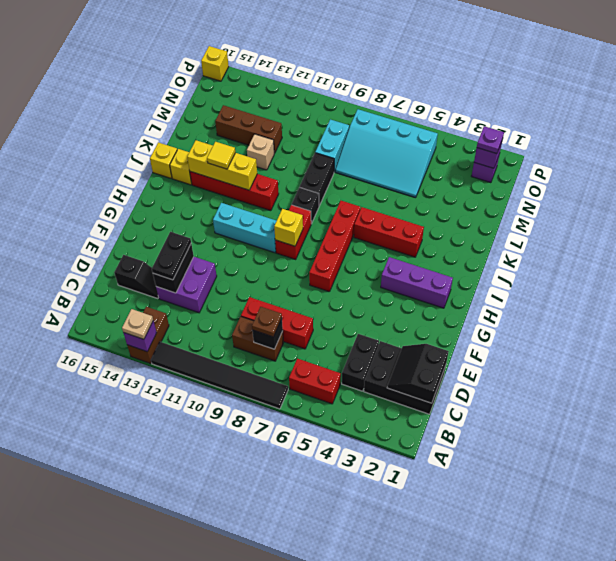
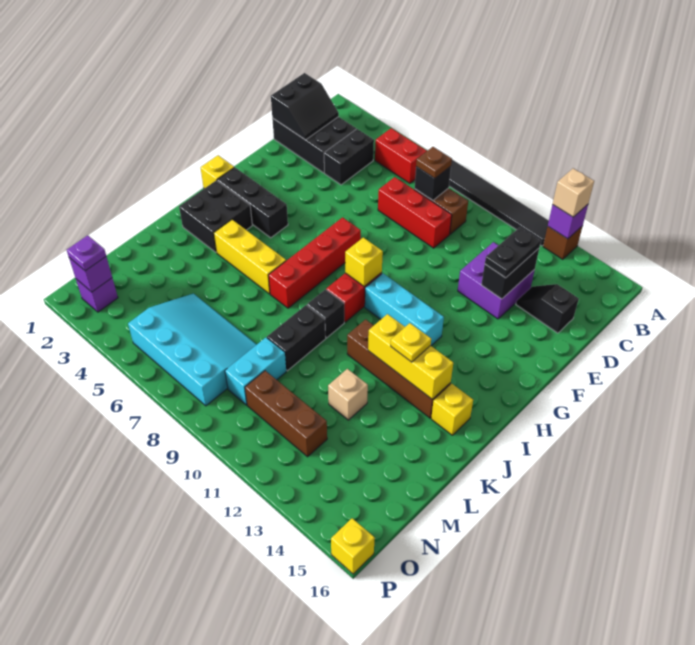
brown brick A13:B13 level 1 -> brown brick A13 level 1
tan plate A13 level 3 -> tan brick A13 level 3
purple brick H2:H4 level 1 -> black brick H2:H4 level 1
none -> black brick I2:J3 level 1
red brick J4:J6 level 1 -> yellow brick J4:J6 level 1
red brick J11:J14 level 1 -> brown brick J11:J14 level 1
yellow tile J13 level 3 -> yellow plate J13 level 3
yellow brick J16 level 1 -> yellow brick H1 level 1
brown brick M12:M14 level 1 -> brown brick N10:N12 level 1

